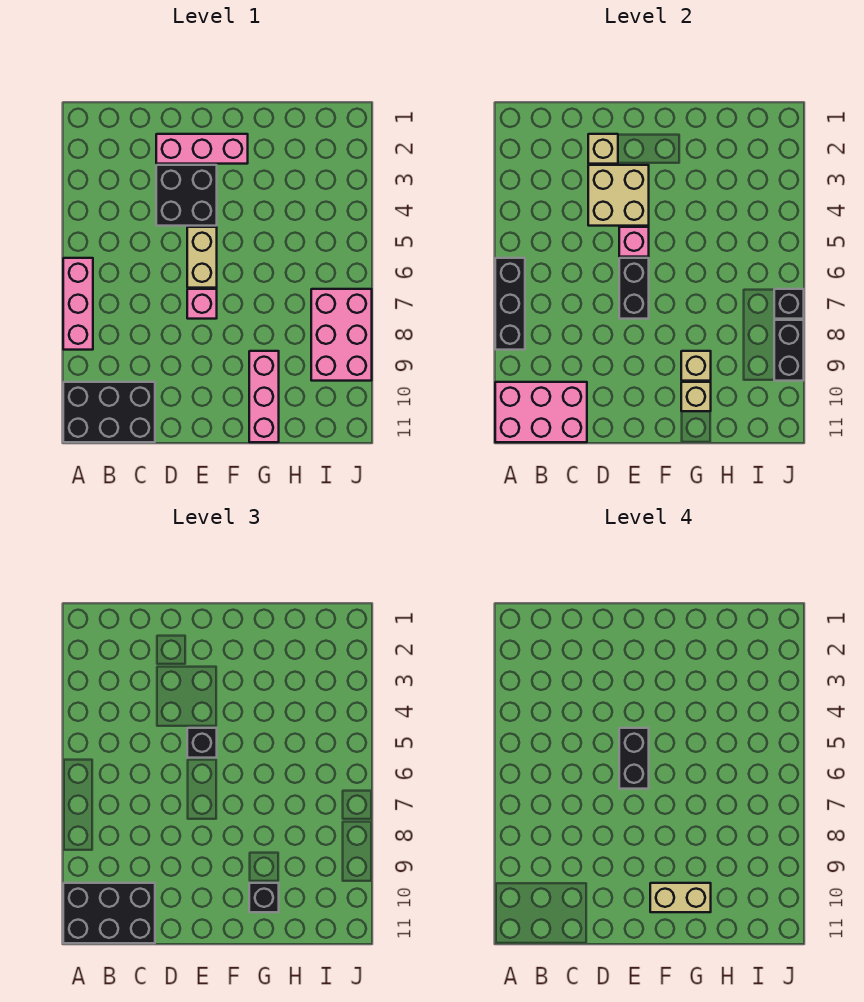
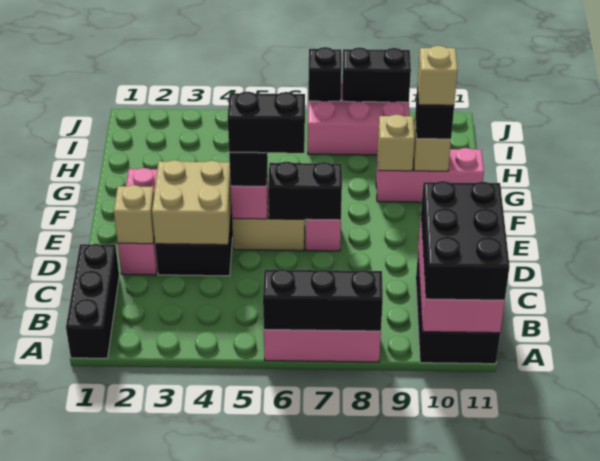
none -> black brick A1:C1 level 1
tan brick F10:G10 level 4 -> tan brick G10 level 4

